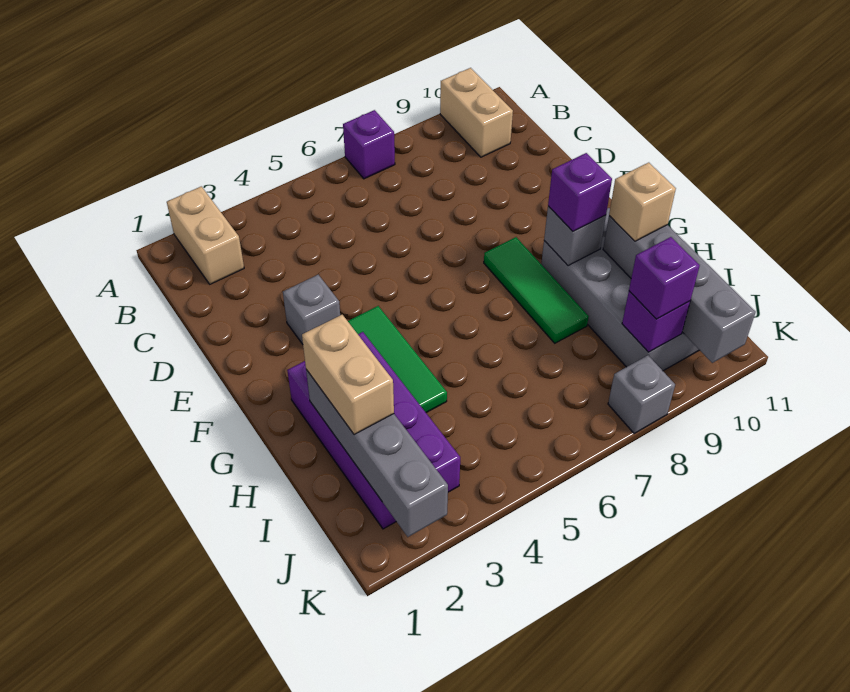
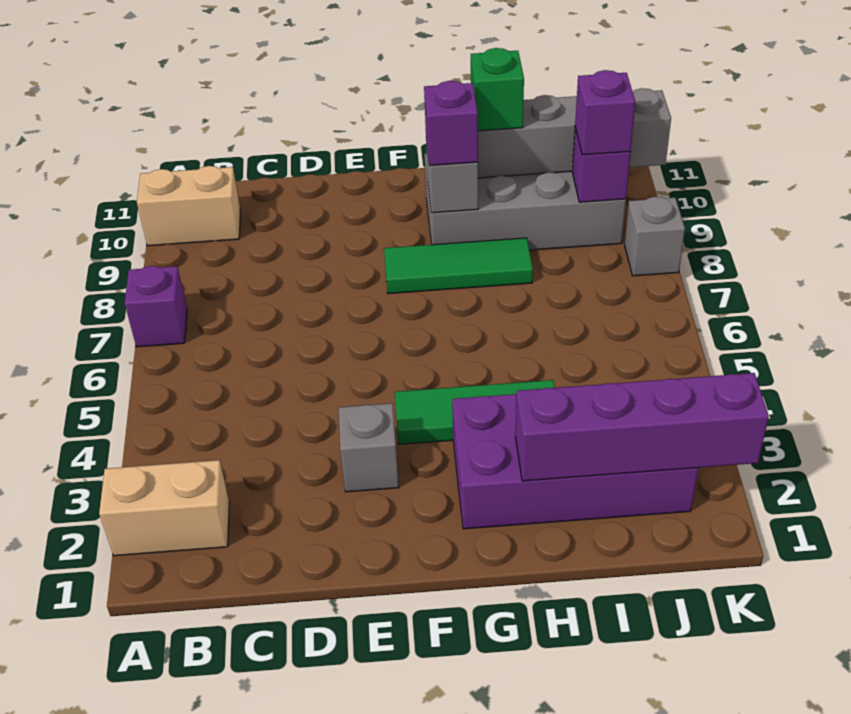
grey brick H2:K2 level 2 -> purple brick H2:K2 level 2
tan brick H2:I2 level 3 -> none
tan brick H10 level 3 -> green brick H10 level 3

